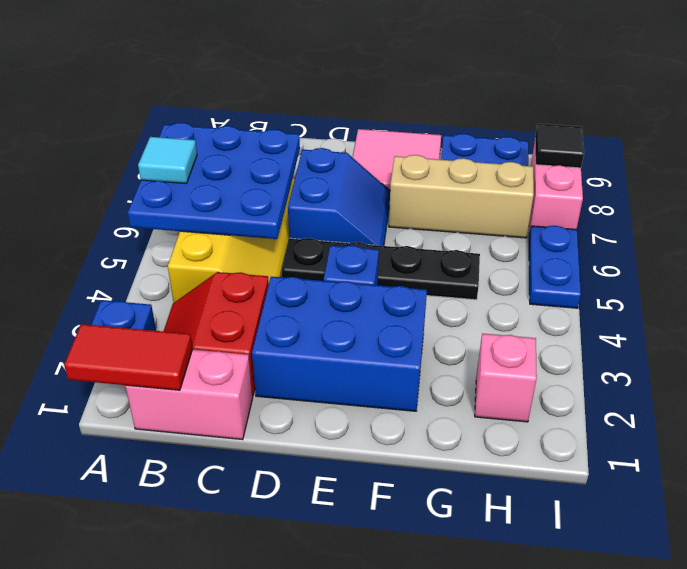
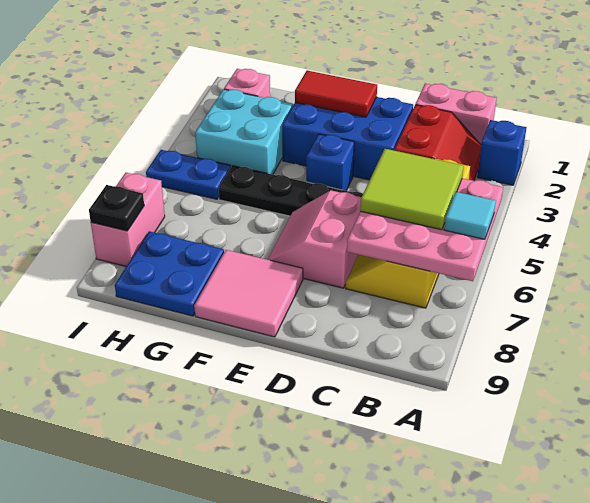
red tile A1:B1 level 2 -> red tile E2:F2 level 2
blue plate A5:C7 level 2 -> pink plate A5:C7 level 2
none -> lime tile B5:C6 level 3
blue slope D6:E7 level 1 top D -> pink slope D6:E7 level 1 top D
tan brick F7:H7 level 1 -> none
none -> cyan brick G3:H4 level 1
blue plate I5:I6 level 1 -> blue plate H5:I5 level 1
black tile I8 level 2 -> black plate I8 level 2

